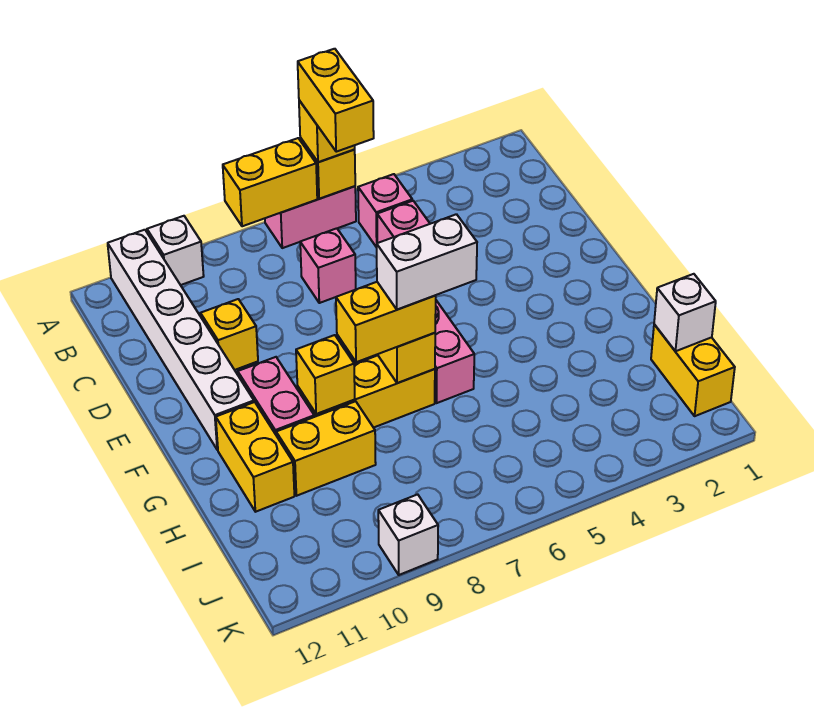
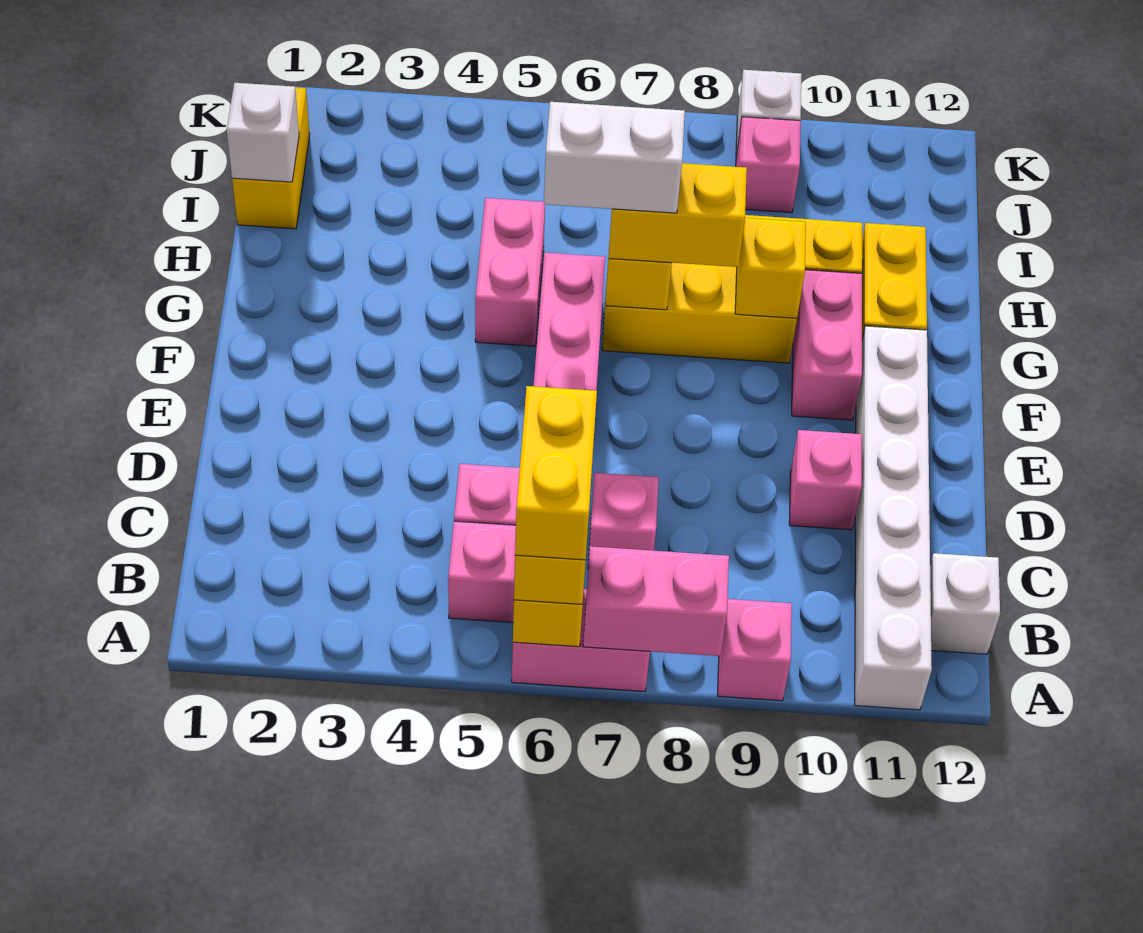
yellow brick A7:A8 level 2 -> pink brick A7:A8 level 2
none -> pink brick A9 level 1
white brick A10 level 1 -> white brick B12 level 1
yellow brick D10 level 1 -> pink brick D10 level 1
none -> pink brick G5:H5 level 1
none -> pink brick J9 level 1

